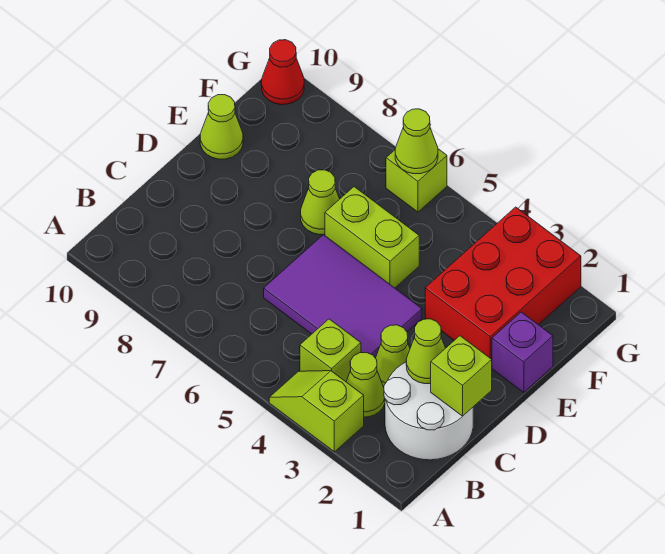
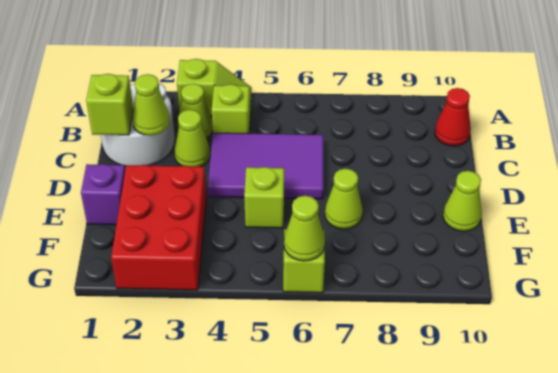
lime brick E5:E6 level 1 -> lime brick E5 level 1
red cone G10 level 1 -> red cone B10 level 1

